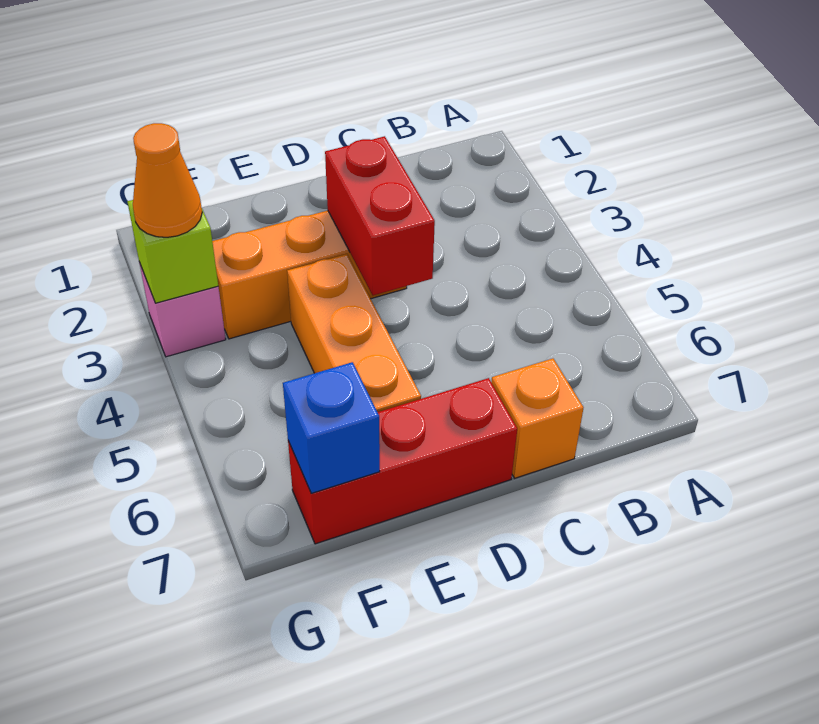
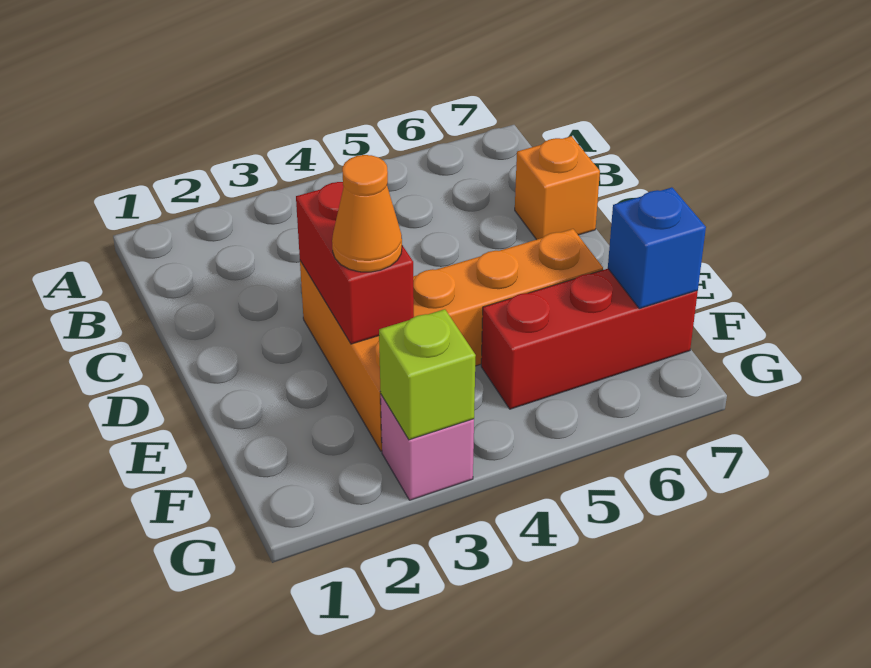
red brick D3:D4 level 2 -> red brick D3:E3 level 2
red brick D7:F7 level 1 -> red brick F5:F7 level 1
orange cone G3 level 3 -> orange cone E3 level 3

